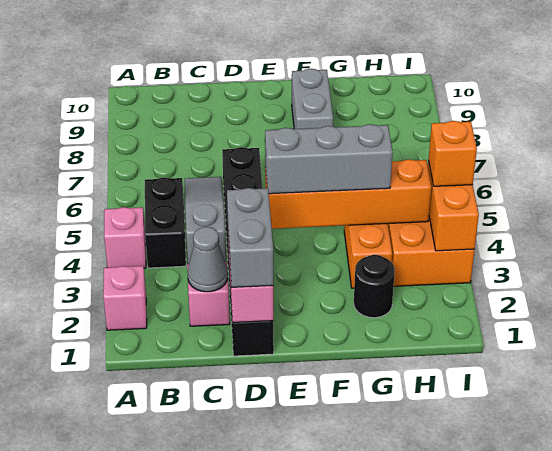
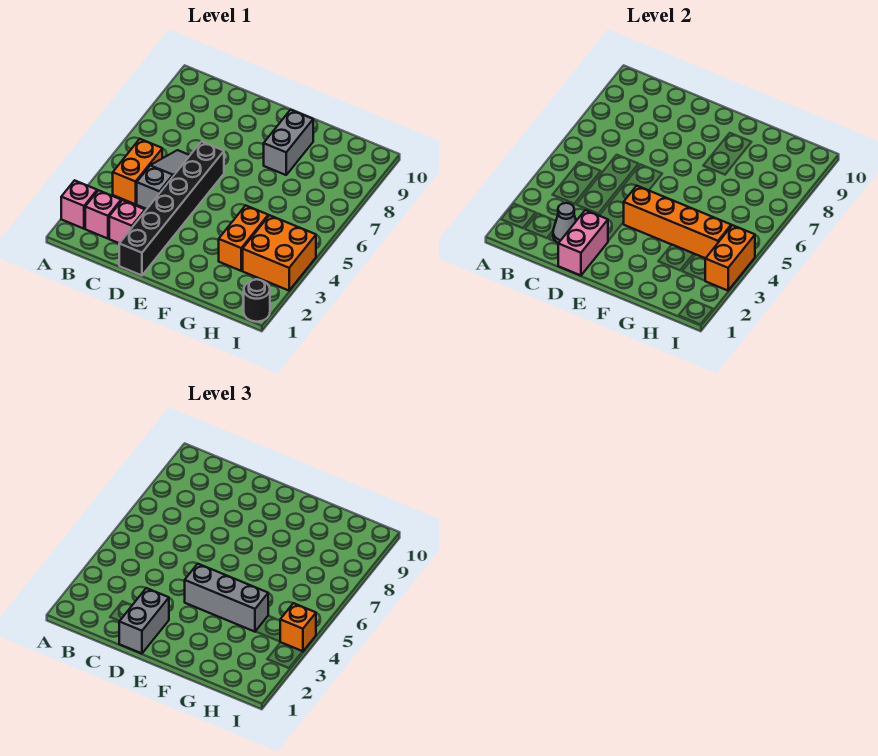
pink brick A4 level 1 -> pink brick B2 level 1
black brick B4:B5 level 1 -> orange brick B4:B5 level 1
black round brick G2 level 1 -> black round brick I1 level 1

